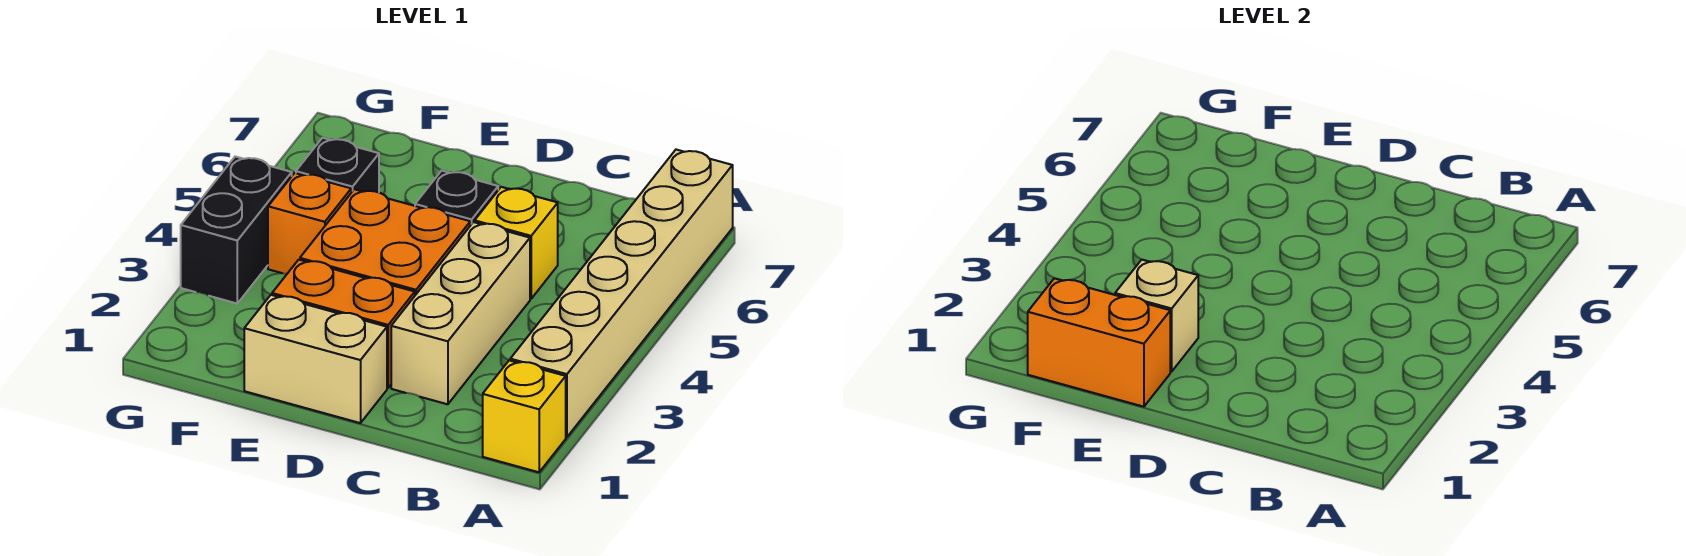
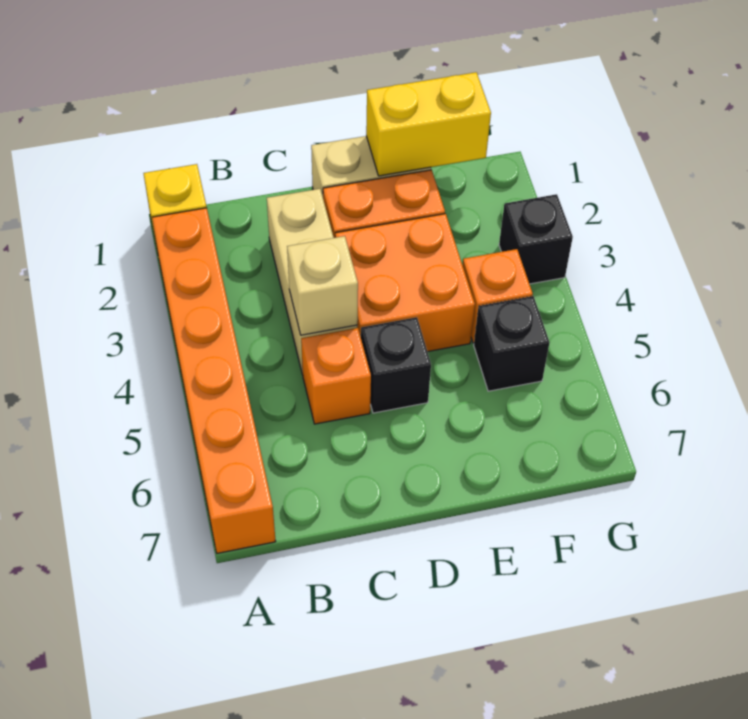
tan brick A2:A7 level 1 -> orange brick A2:A7 level 1
yellow brick C5 level 1 -> orange brick C5 level 1
orange brick E1:F1 level 2 -> yellow brick E1:F1 level 2
tan brick E2 level 2 -> tan brick C4 level 2
black brick G3:G4 level 1 -> black brick G3 level 1

